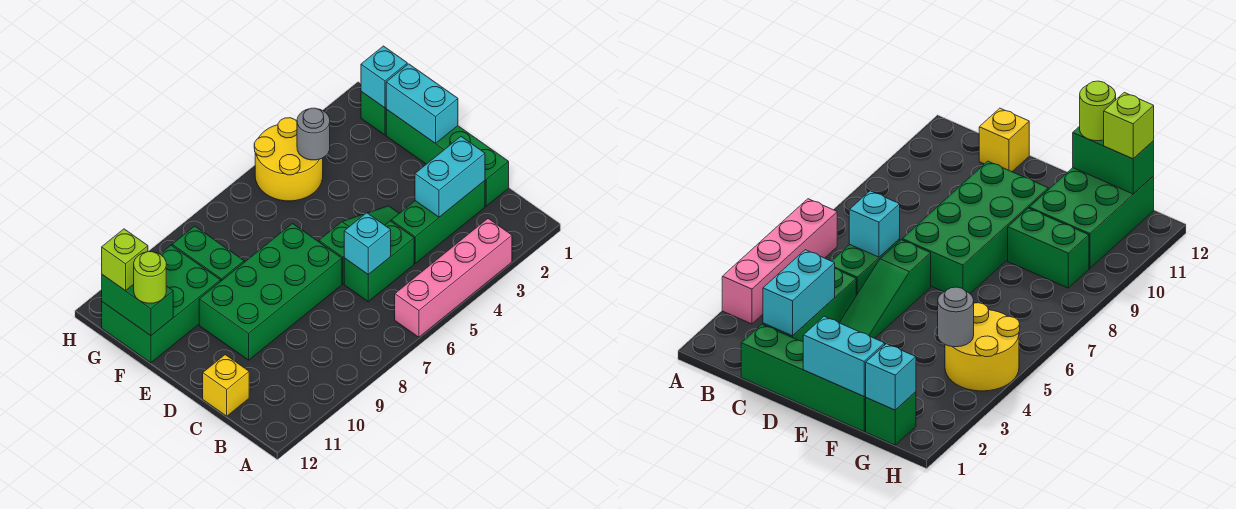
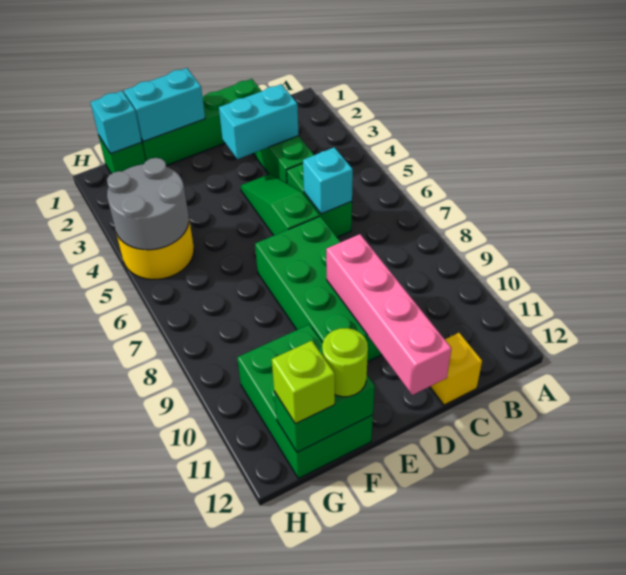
pink brick A3:A6 level 1 -> pink brick D9:D12 level 2
cyan brick C2:C3 level 2 -> cyan brick C3:D3 level 2
green brick F9:G9 level 1 -> none
grey round brick G4 level 2 -> grey round brick G4:H5 level 2

